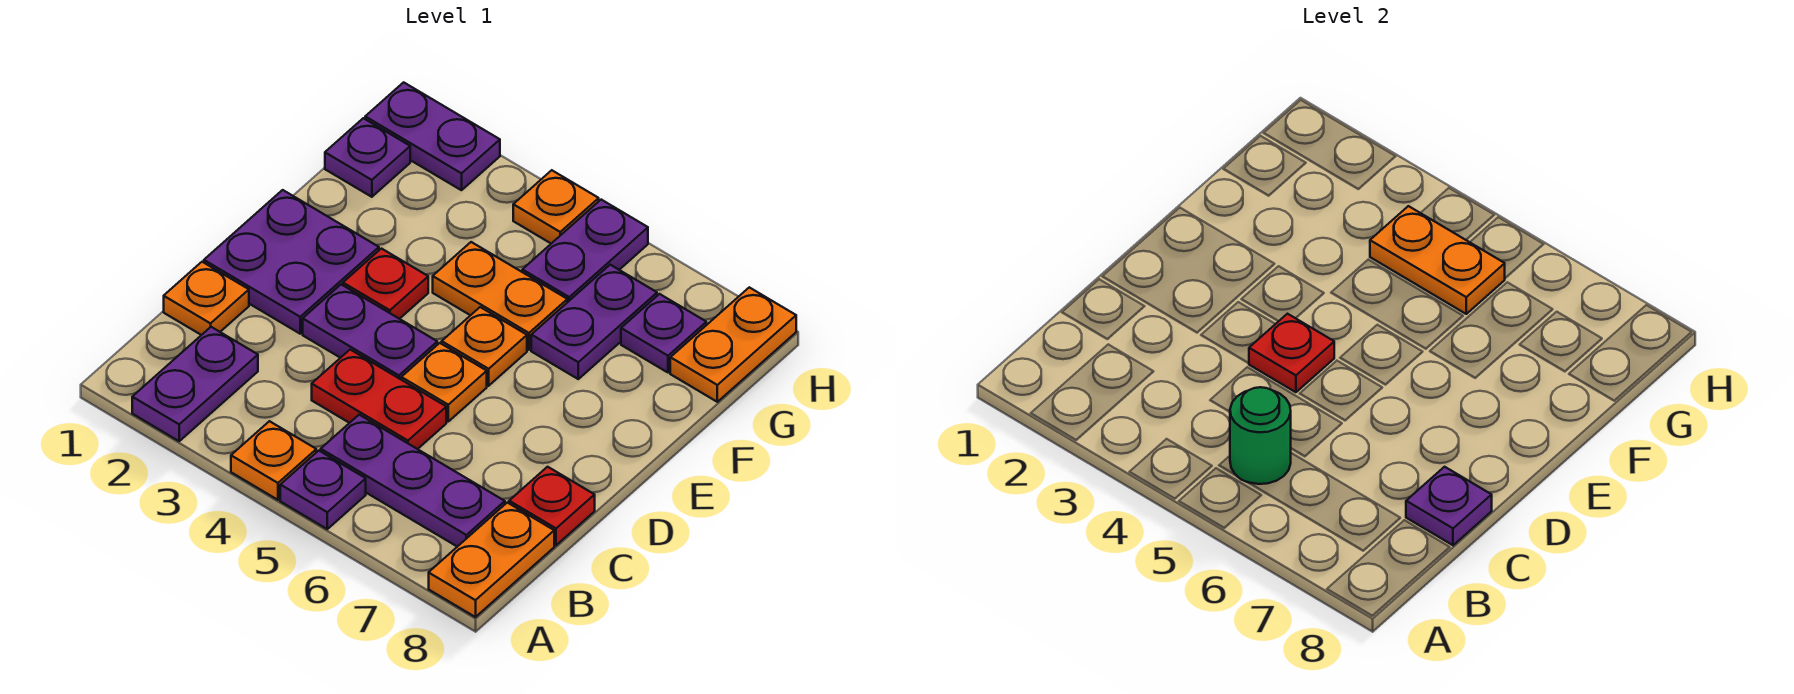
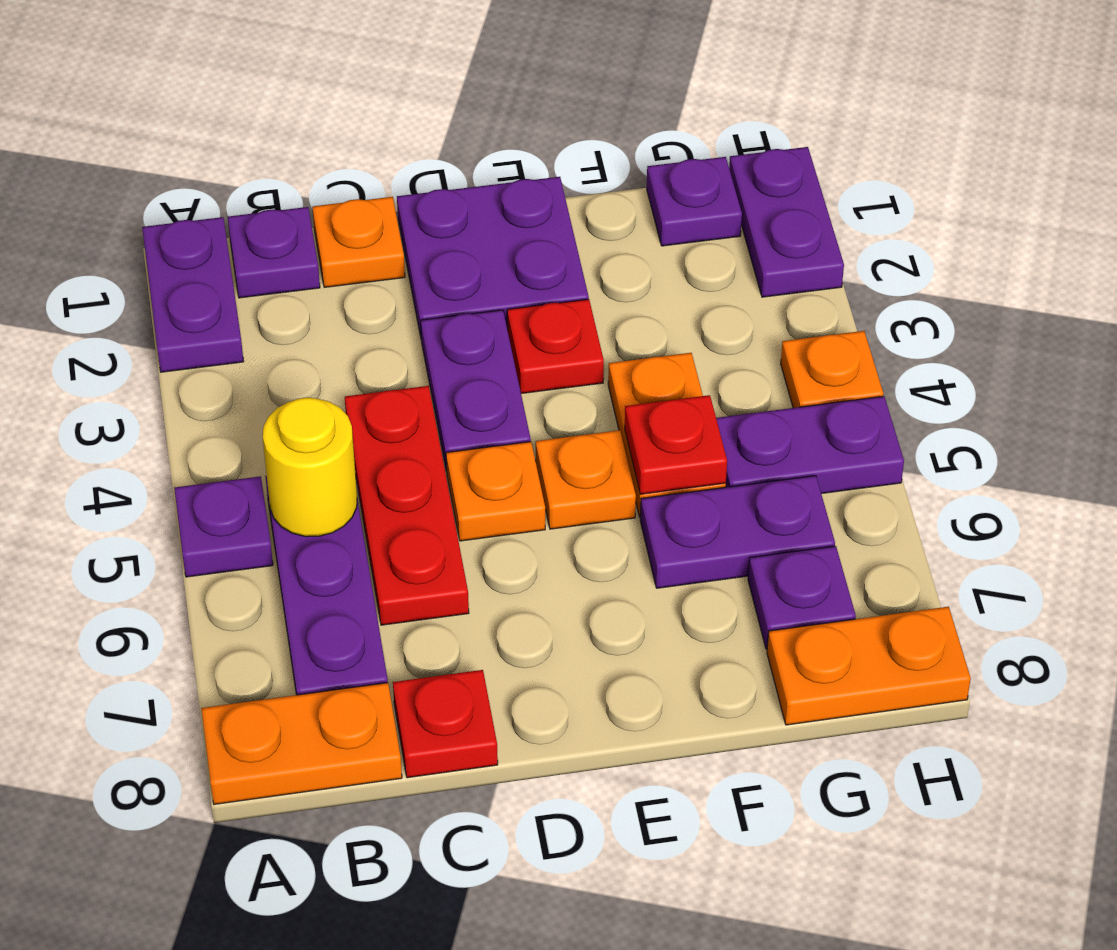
purple plate A2:B2 level 1 -> purple plate A1:A2 level 1
orange plate A4 level 1 -> none
green round brick B5 level 2 -> yellow round brick B5 level 2
red plate C4:C5 level 1 -> red plate C4:C6 level 1
purple plate C8 level 2 -> purple plate B1 level 1
red plate D4 level 2 -> red plate F5 level 2
orange plate G4:G5 level 2 -> none

